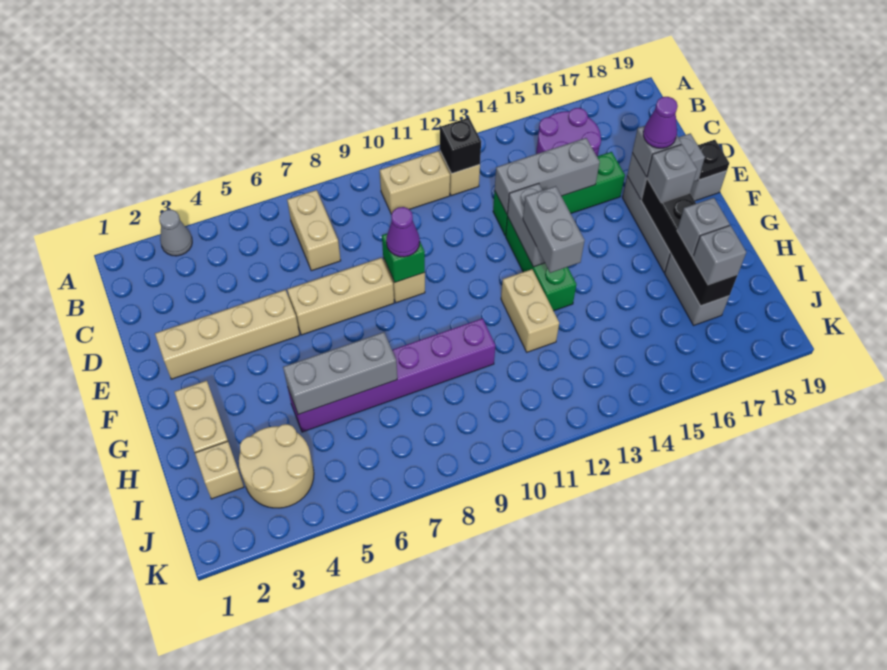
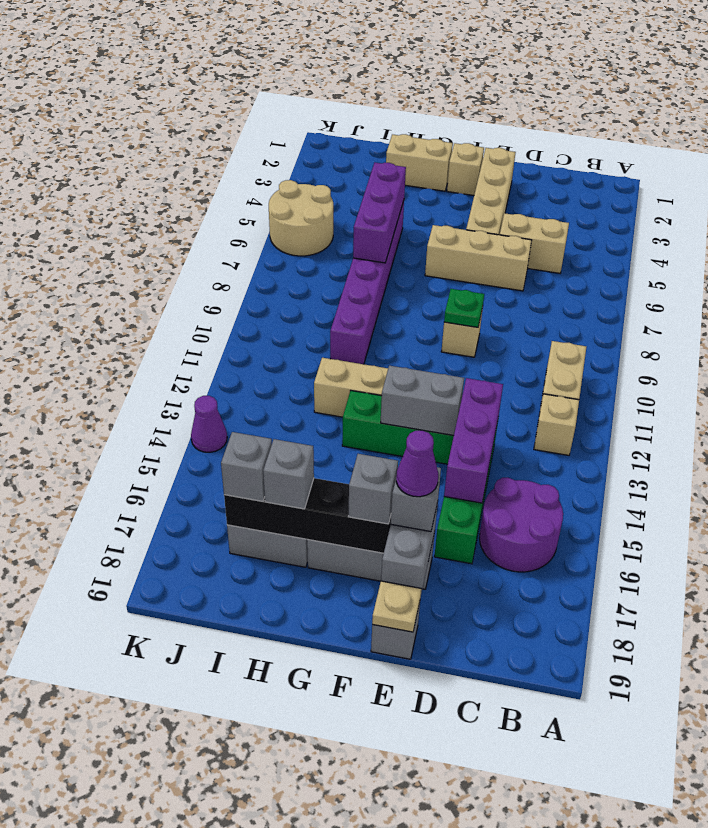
grey cone A3 level 1 -> none
tan brick B7:C7 level 1 -> tan brick C5:D5 level 1
black brick B12 level 2 -> none
grey brick D13:D15 level 2 -> purple brick D13:D15 level 2
tan brick E6:E8 level 1 -> tan brick D6:F6 level 1
green brick E9 level 2 -> green plate E9 level 2
purple cone E9 level 3 -> purple cone K14 level 1
black plate E19 level 2 -> tan plate E19 level 2
grey brick F13:G13 level 3 -> none
grey brick H5:H7 level 2 -> purple brick H5:H7 level 2
tan brick I2 level 1 -> tan brick F2 level 1
tan round brick I3:J4 level 1 -> tan round brick J5:K6 level 1

